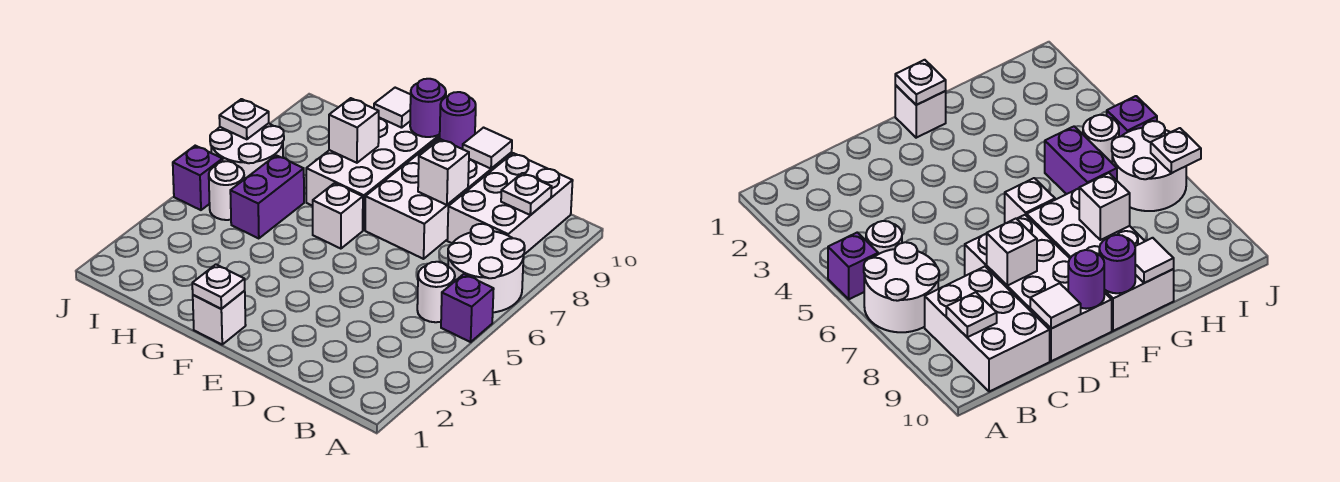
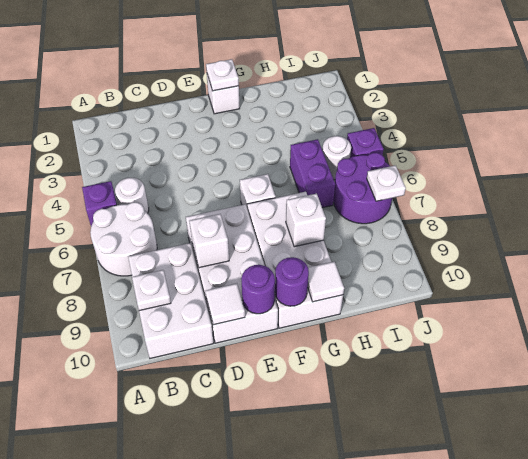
white round brick I6:J7 level 1 -> purple round brick I6:J7 level 1

